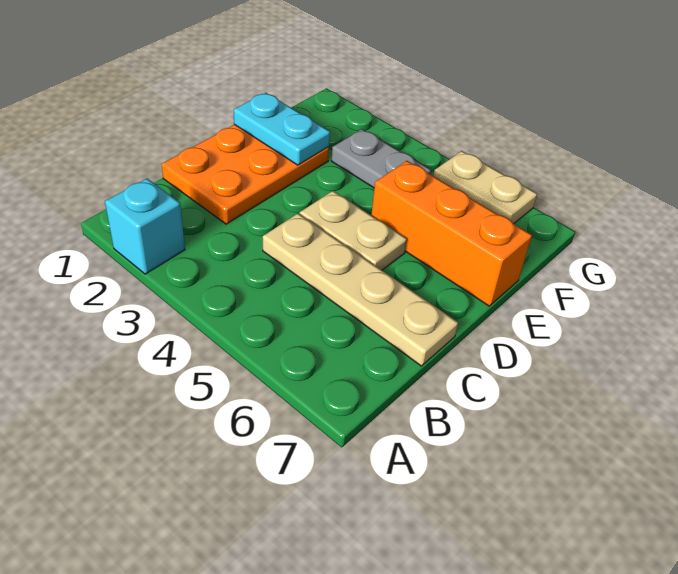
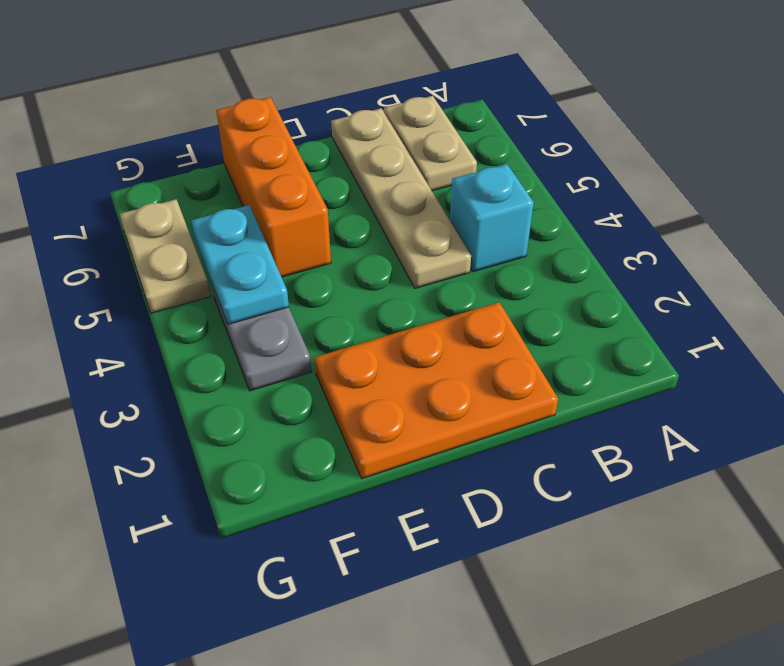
cyan brick A2 level 1 -> cyan brick B4 level 1
tan plate D4:D5 level 1 -> tan plate B6:B7 level 1
cyan plate E1:E2 level 2 -> cyan plate F4:F5 level 2

